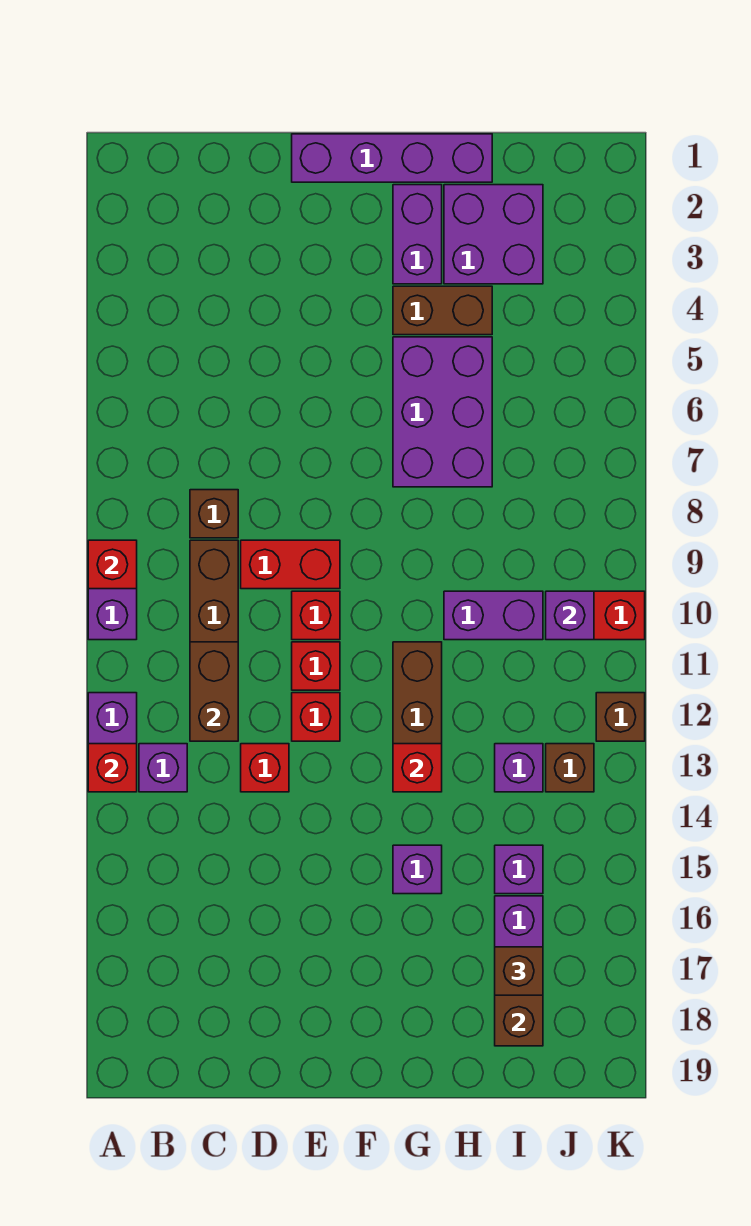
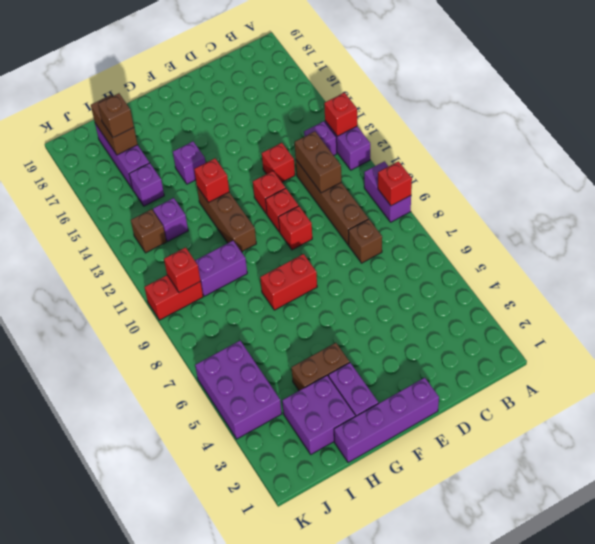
red brick D9:E9 level 1 -> red brick F8:G8 level 1
purple brick G5:H7 level 1 -> purple brick J4:K6 level 1
purple brick J10 level 2 -> red brick J10 level 2
brown brick K12 level 1 -> none

